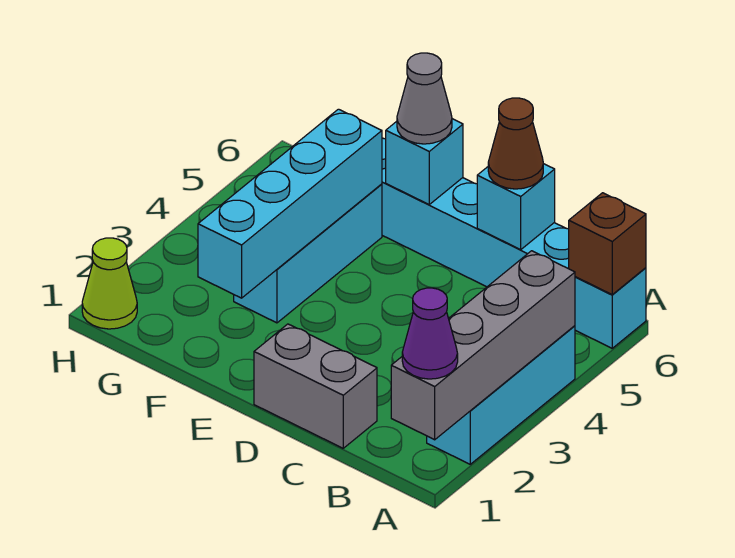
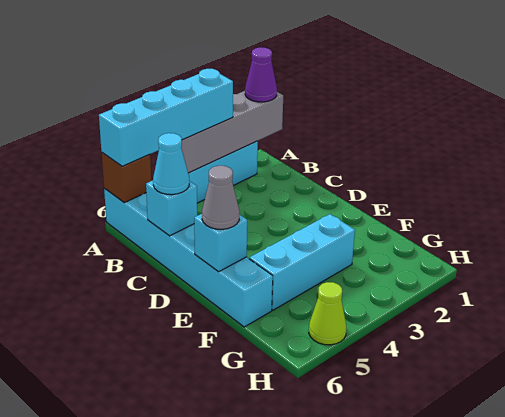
grey brick C1:D1 level 1 -> none
brown cone C6 level 3 -> cyan cone C6 level 3
cyan brick F2:F5 level 2 -> cyan brick A3:A6 level 3
lime cone H1 level 1 -> lime cone H5 level 1

